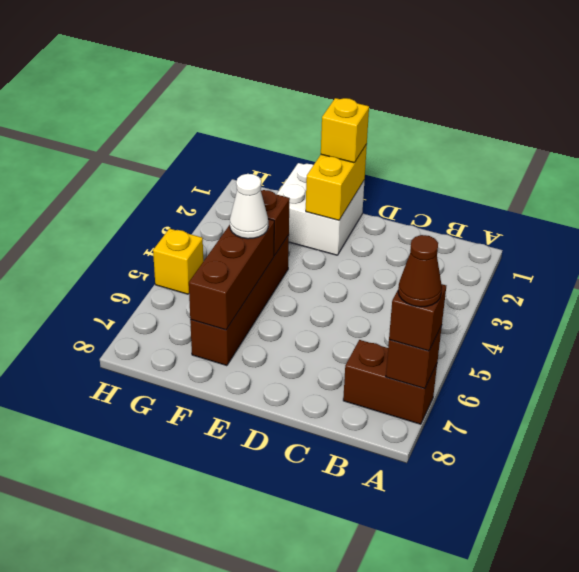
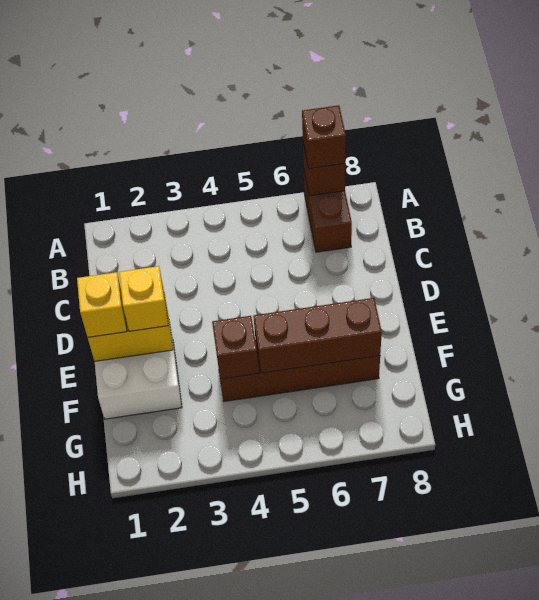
brown cone A7 level 4 -> none
white cone F5 level 3 -> none
yellow brick H5 level 1 -> yellow brick E2 level 3

